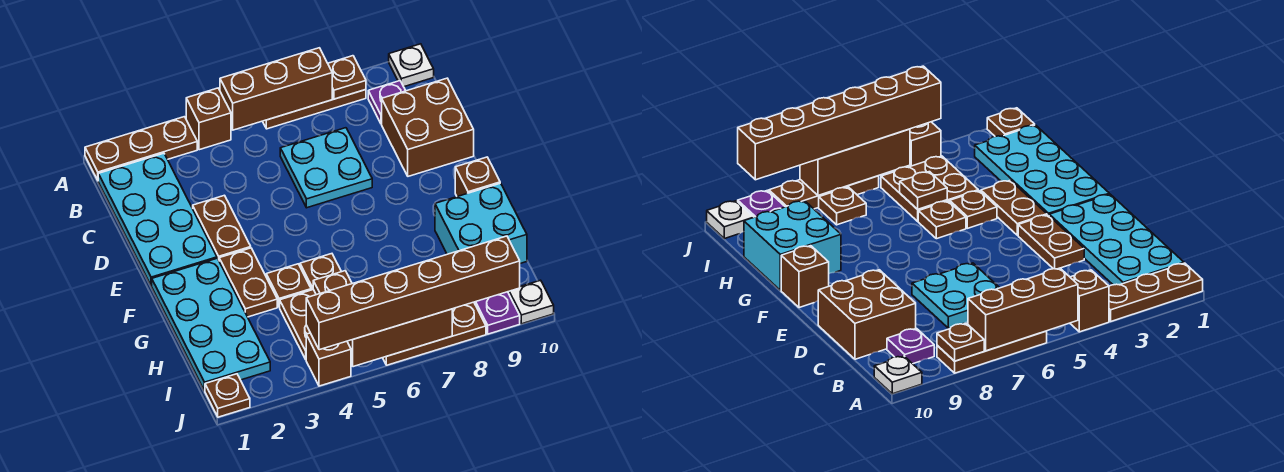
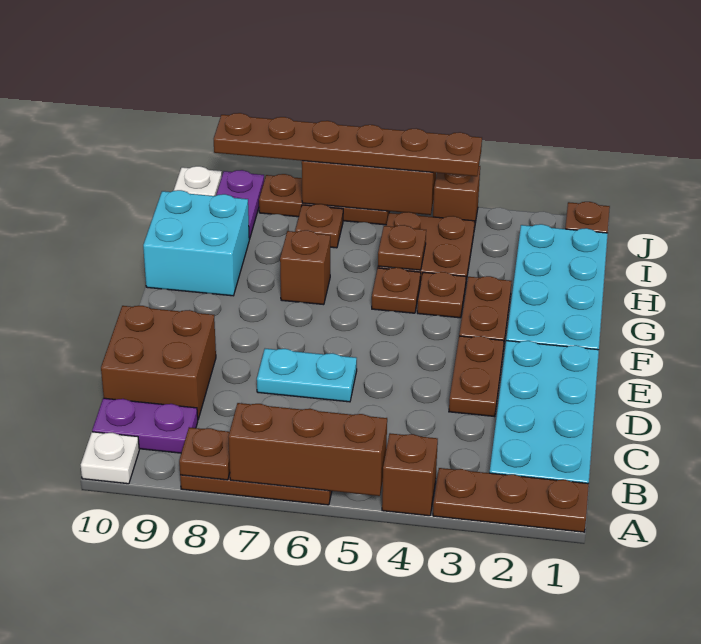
purple plate B9 level 1 -> purple plate B9:B10 level 1
cyan plate C6:D7 level 1 -> cyan plate D6:D7 level 1
brown brick F10 level 1 -> brown brick G7 level 1
brown brick J4:J9 level 3 -> brown plate J4:J9 level 3

